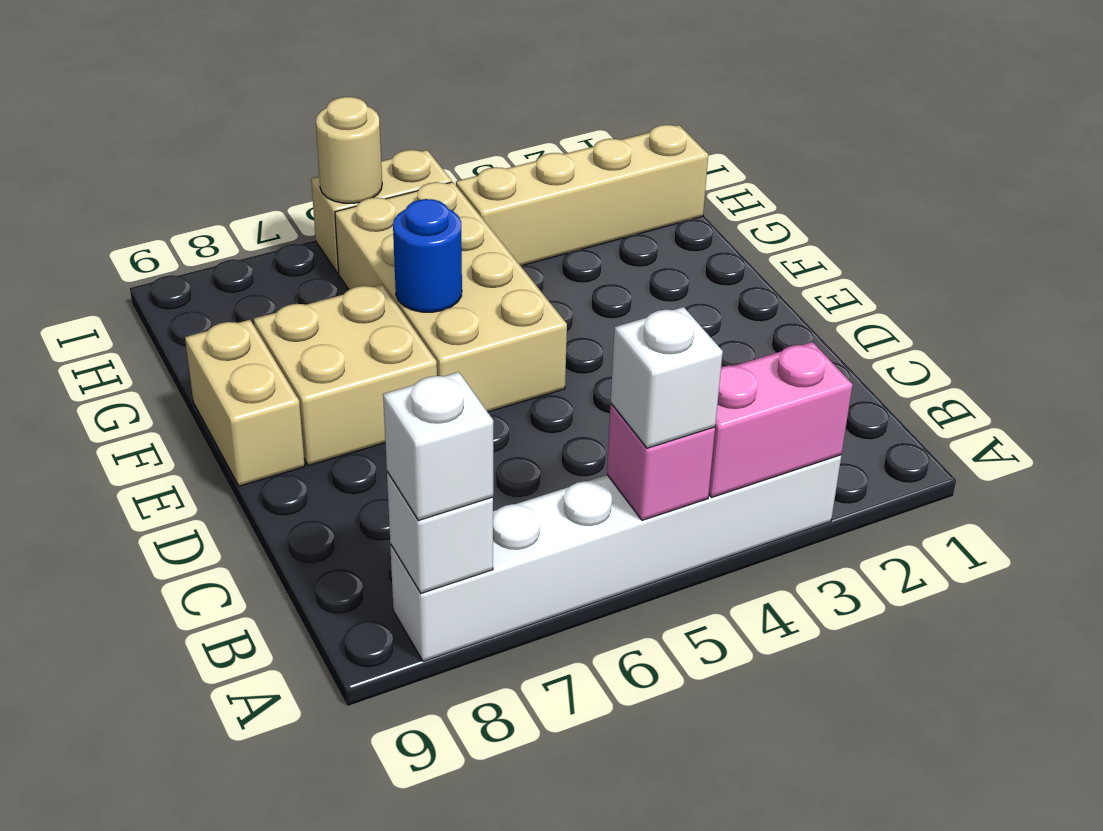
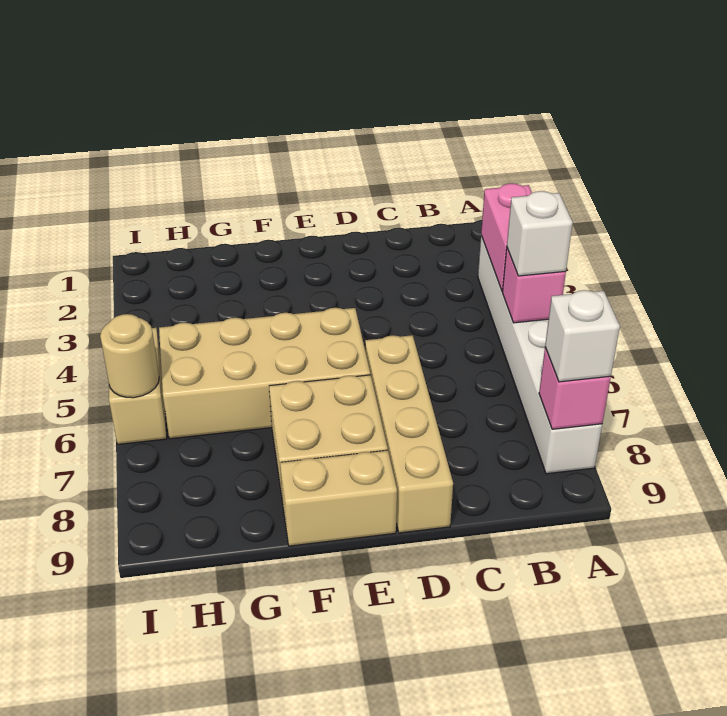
white brick A8 level 2 -> pink brick A8 level 2
blue round brick F6 level 2 -> none
tan brick H1:H4 level 1 -> tan brick D6:D9 level 1

